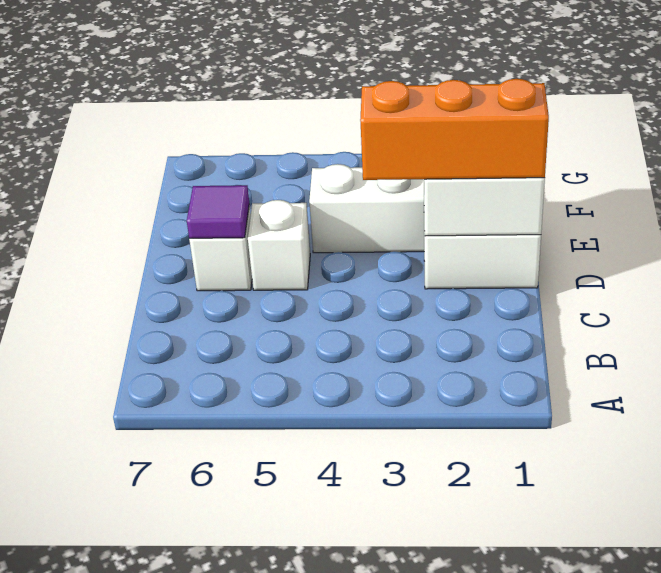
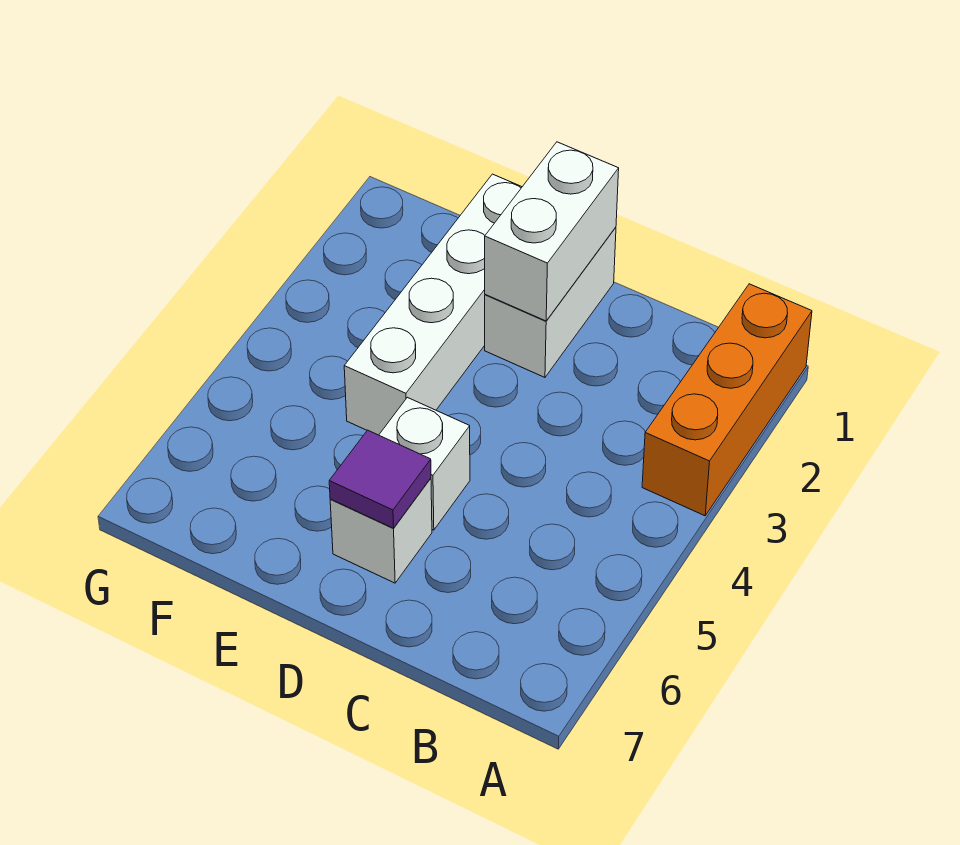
orange brick D1:D3 level 3 -> orange brick A1:A3 level 1

